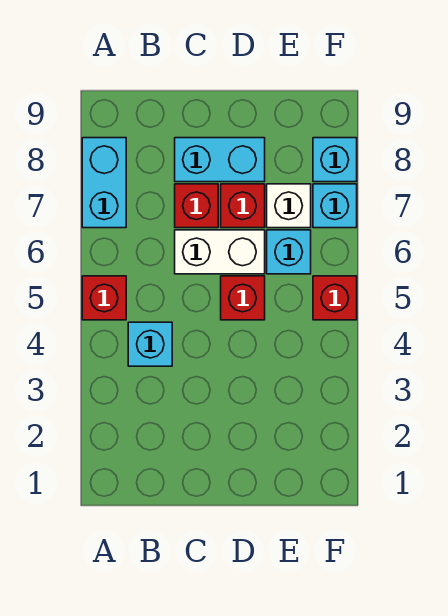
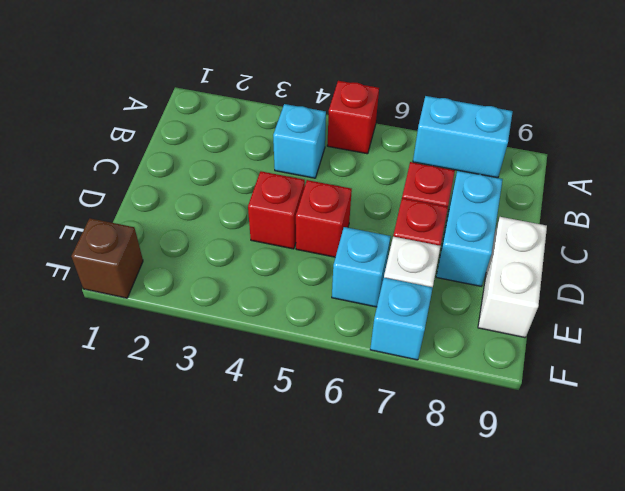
white brick C6:D6 level 1 -> white brick D9:E9 level 1
none -> brown brick F1 level 1
red brick F5 level 1 -> red brick D4 level 1
cyan brick F8 level 1 -> none

